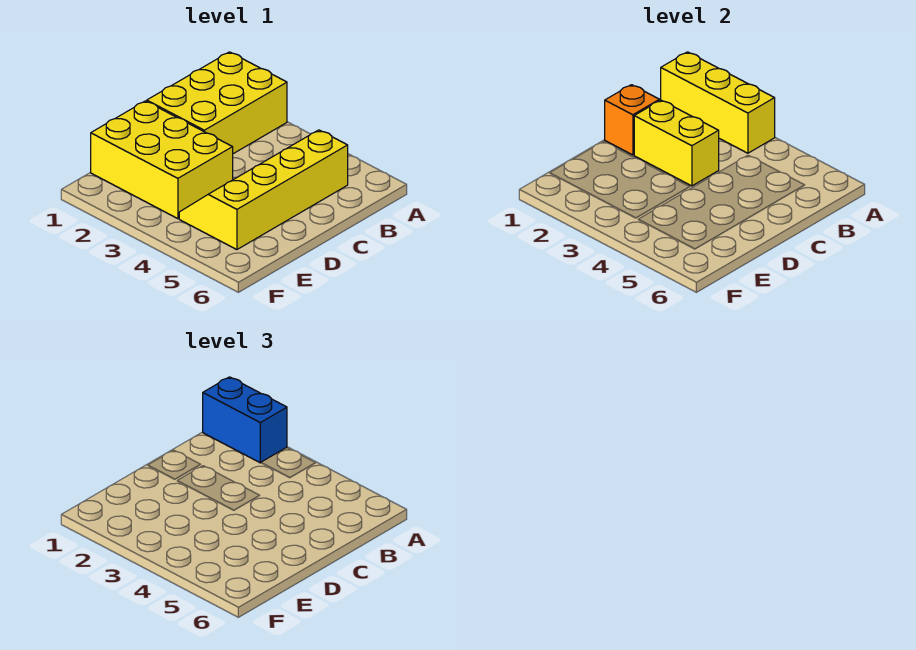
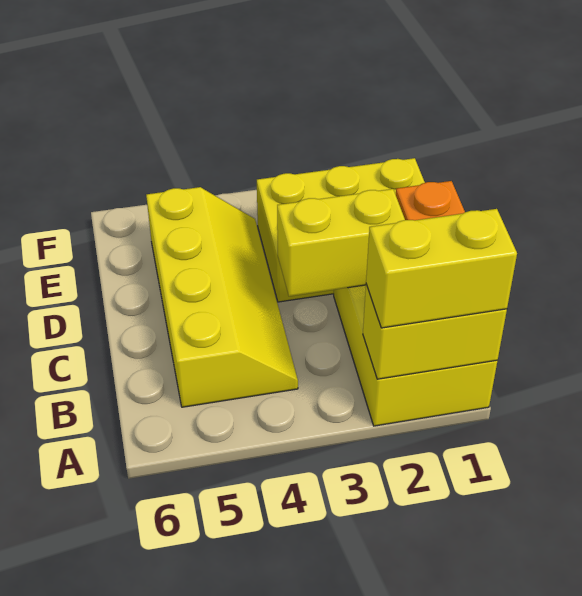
yellow brick A1:A3 level 2 -> yellow brick A1:A2 level 2
blue brick A1:A2 level 3 -> yellow brick A1:A2 level 3

